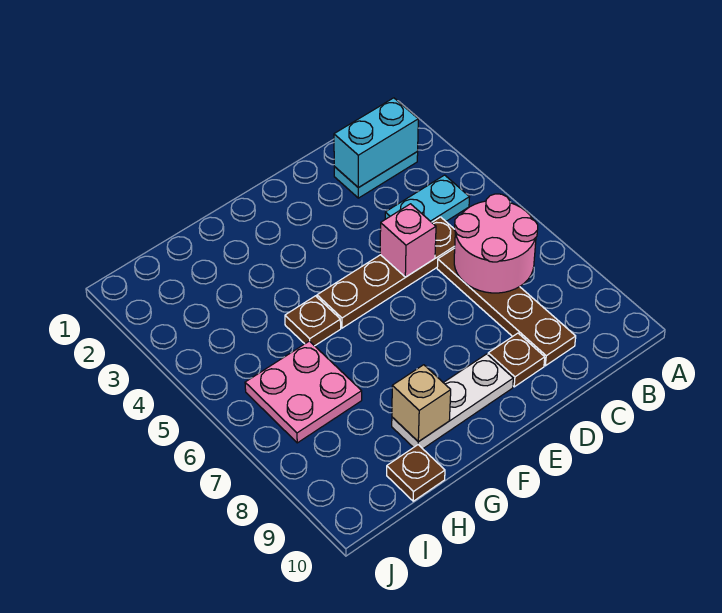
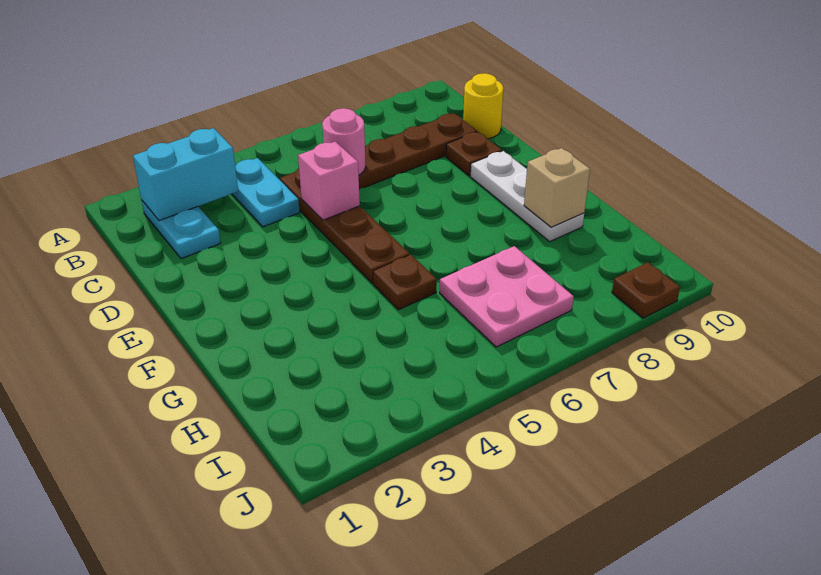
cyan brick B2:C2 level 2 -> cyan brick B2:B3 level 2
pink round brick B6:C7 level 2 -> pink round brick C6 level 2
none -> yellow round brick C10 level 1
brown plate H10 level 1 -> brown plate J9 level 1

